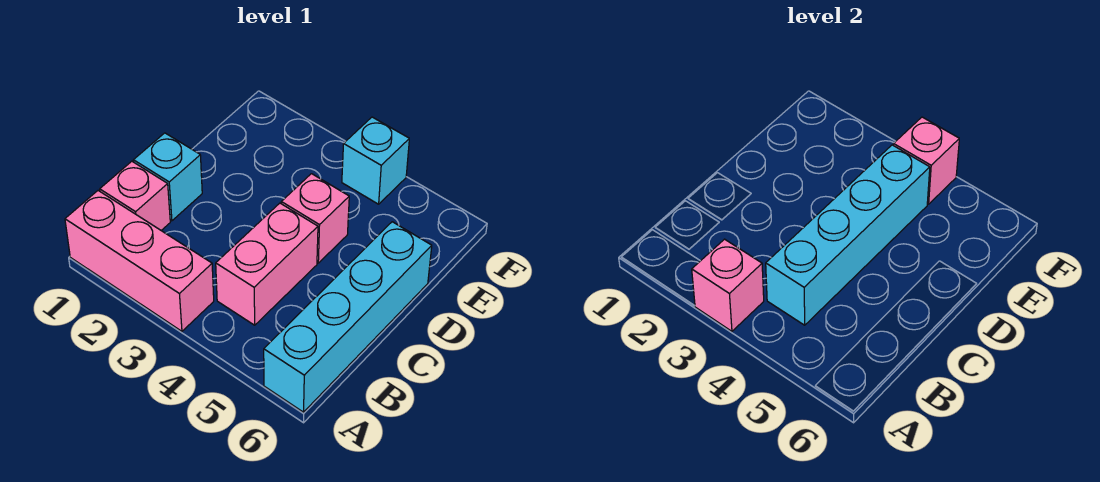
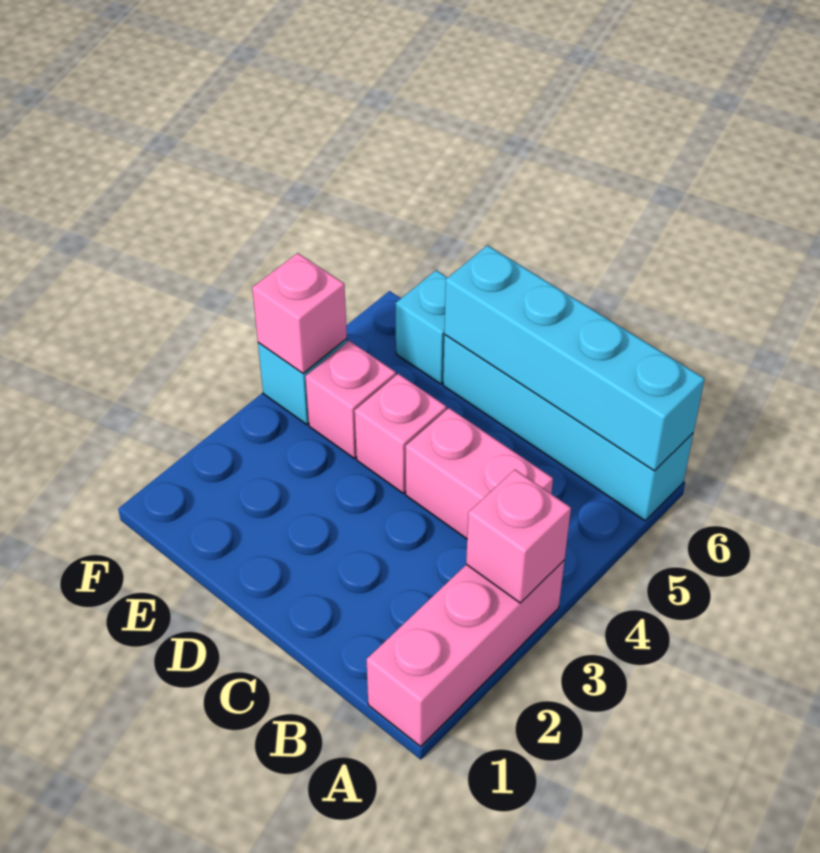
pink brick B1 level 1 -> pink brick E4 level 1
cyan brick B4:E4 level 2 -> cyan brick A6:D6 level 2
cyan brick C1 level 1 -> cyan brick E6 level 1

